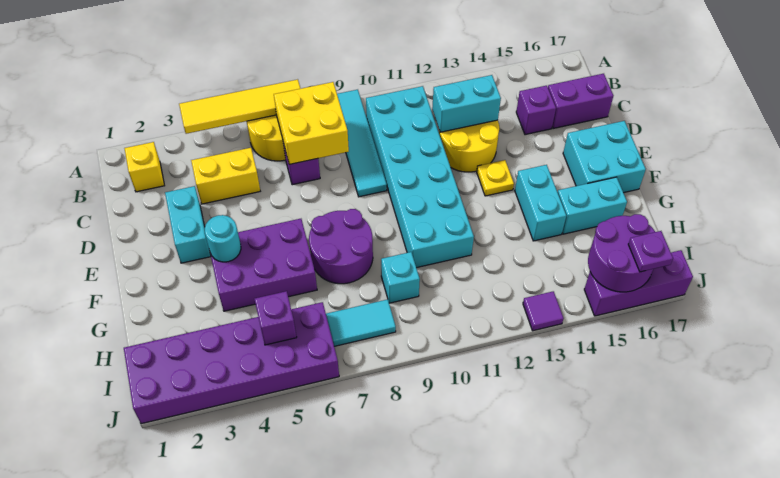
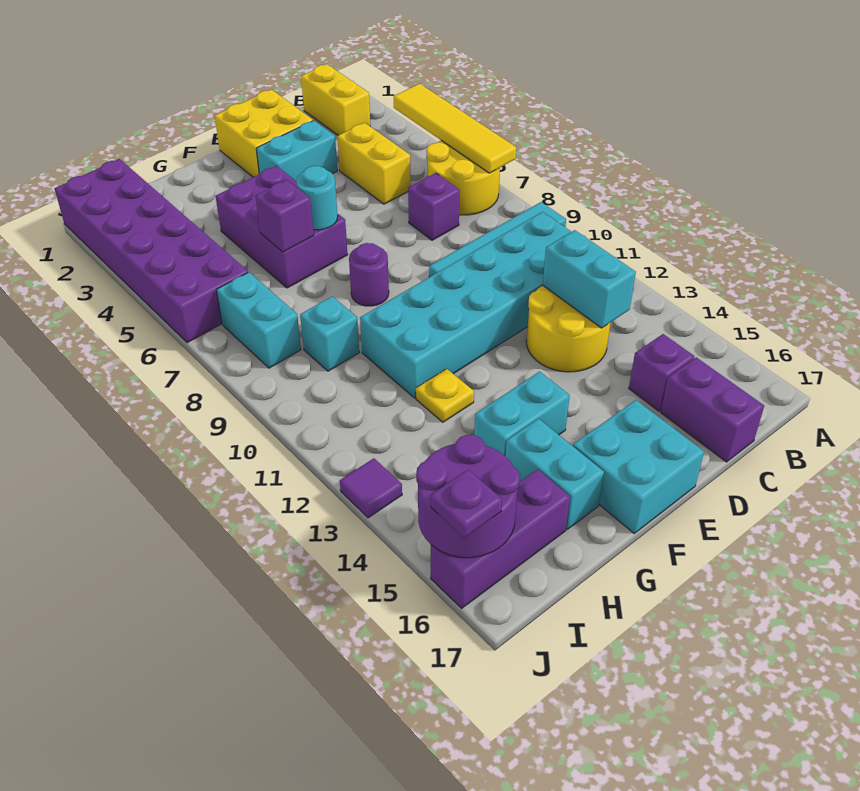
yellow brick B2 level 1 -> yellow brick B1:B2 level 1
yellow brick B7:C8 level 2 -> yellow brick D1:E2 level 1
yellow plate E13 level 1 -> yellow plate G12 level 1
cyan round brick F4 level 2 -> cyan round brick F6 level 2
purple round brick F7:G8 level 1 -> purple round brick F8 level 1
purple brick I5 level 2 -> purple brick G6 level 2
cyan tile I7:I8 level 1 -> cyan brick I7:I8 level 1
purple brick J15:J17 level 1 -> purple brick H16:J16 level 1

